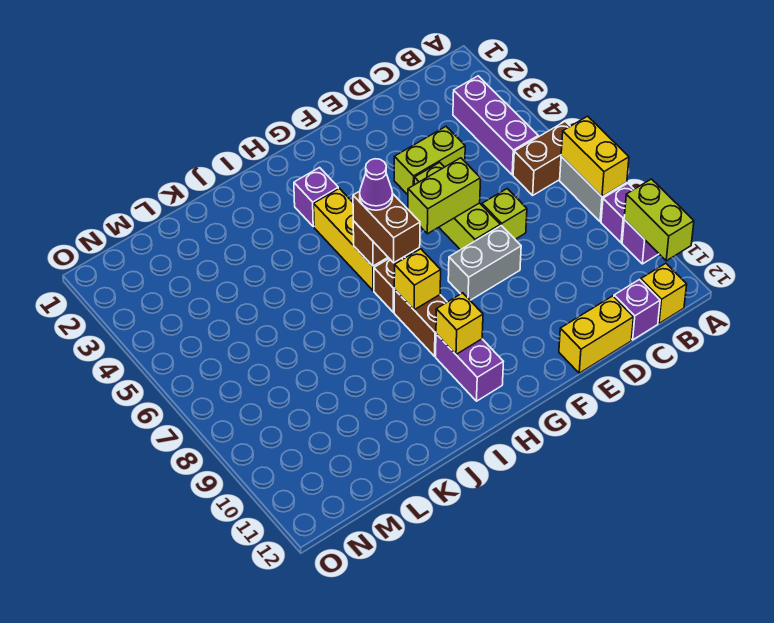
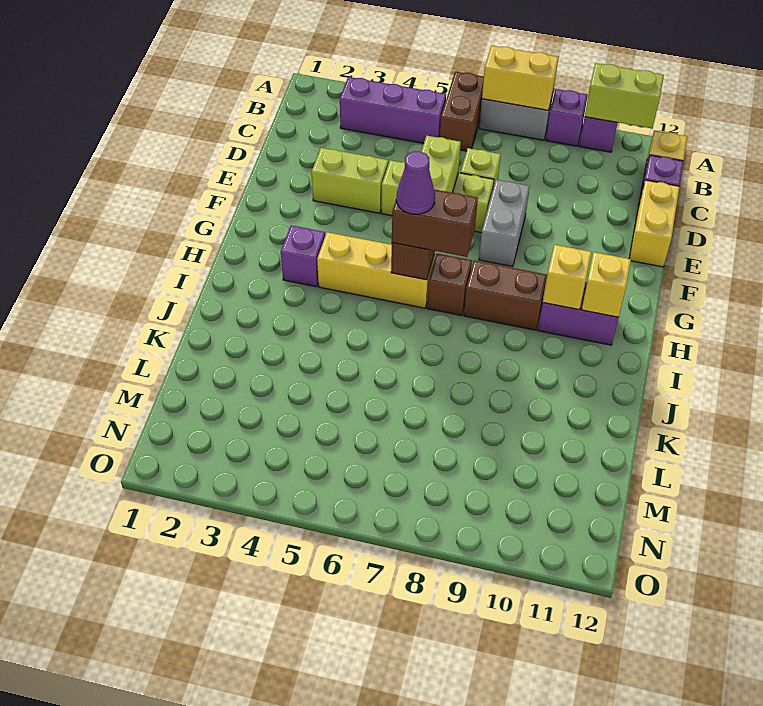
lime brick D4:E4 level 1 -> lime brick E3:E4 level 1
yellow brick H8 level 2 -> yellow brick H11 level 2

